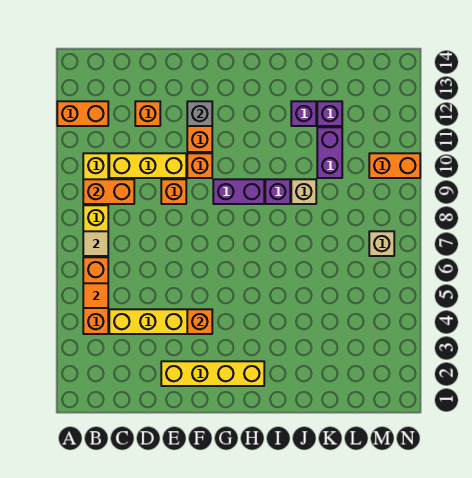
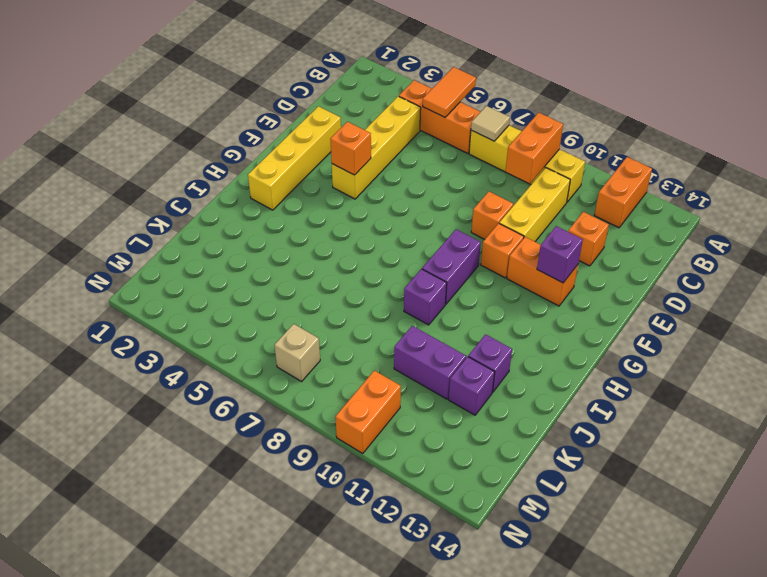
orange tile B5 level 2 -> orange tile A5:B5 level 2
grey brick F12 level 2 -> purple brick F12 level 2
tan brick J9 level 1 -> none

